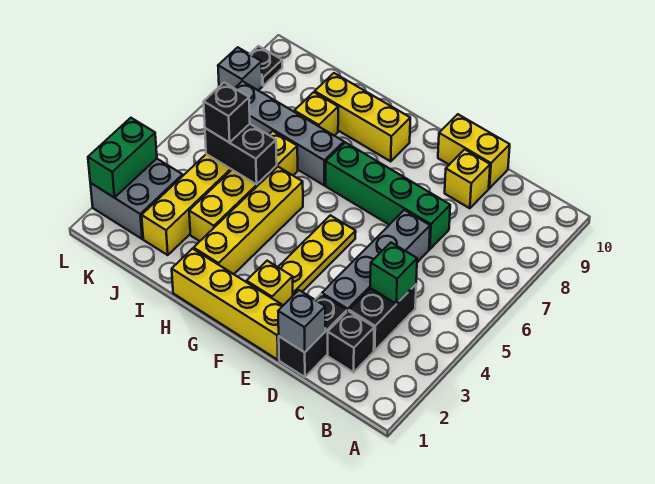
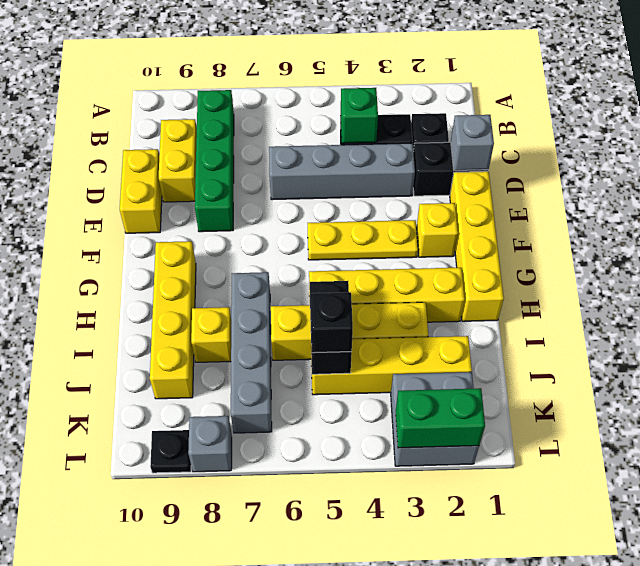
green brick D7:G7 level 1 -> green brick B8:E8 level 1
yellow brick D9 level 1 -> yellow brick C9:D9 level 1
yellow brick G9:I9 level 1 -> yellow brick G9:J9 level 1

